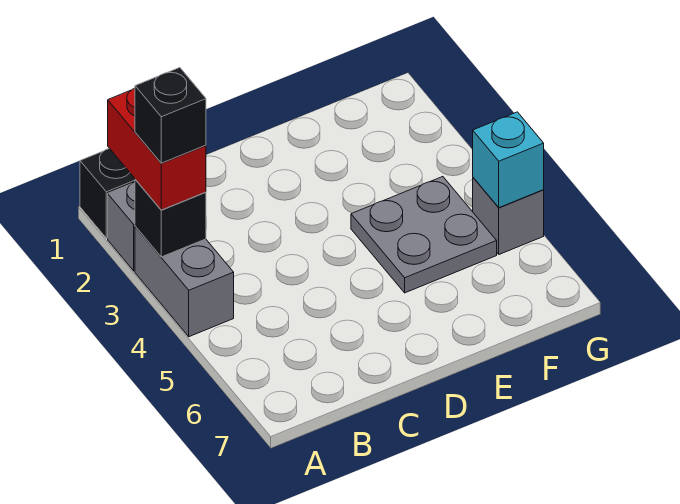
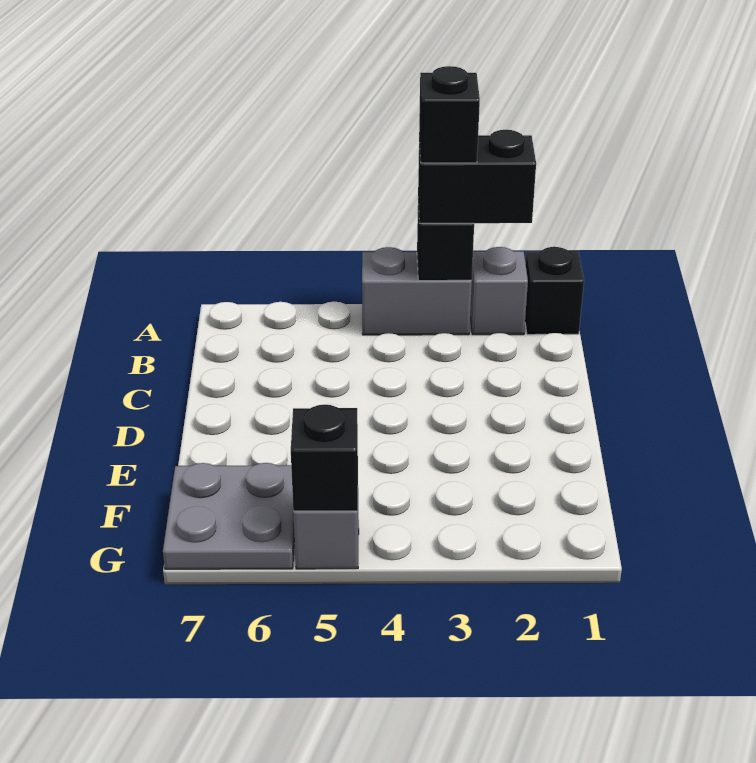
red brick A2:A3 level 3 -> black brick A2:A3 level 3
grey plate E4:F5 level 1 -> grey plate F6:G7 level 1
cyan brick G5 level 2 -> black brick G5 level 2

